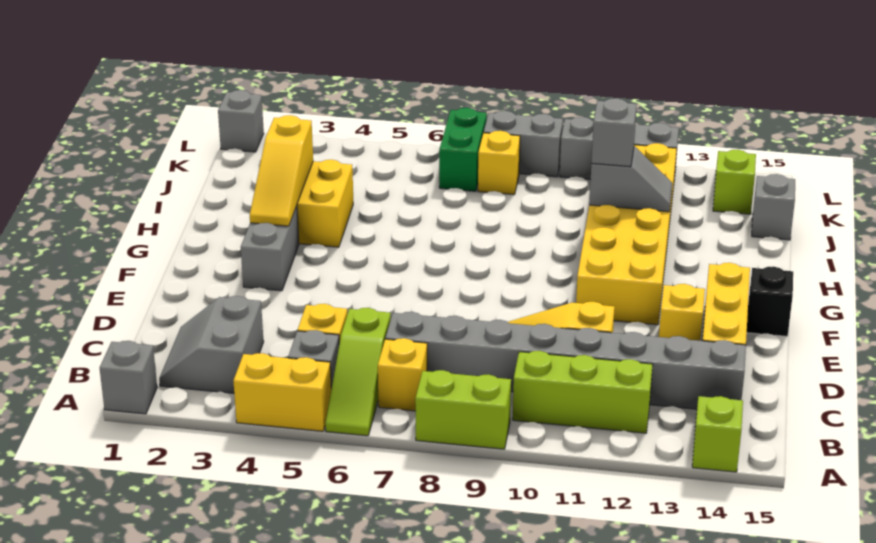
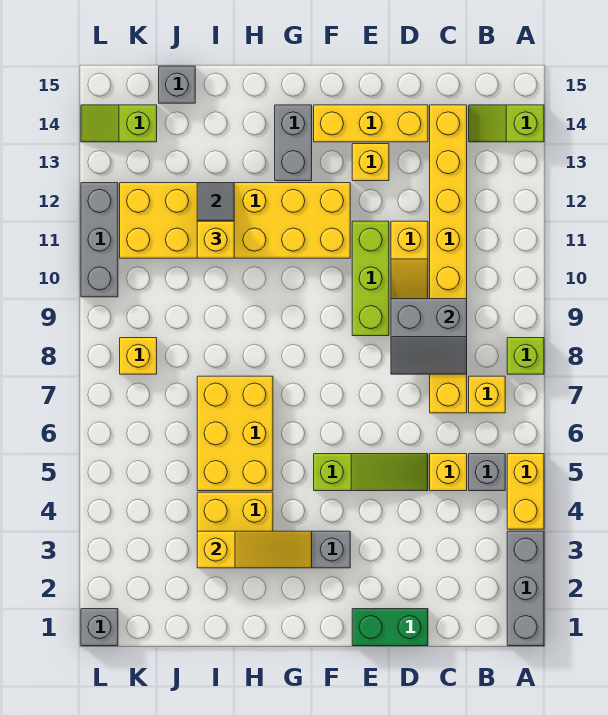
grey brick A1 level 1 -> grey brick A1:A3 level 1
lime slope A6:C6 level 1 top C -> lime slope D5:F5 level 1 top F
lime brick A8:A9 level 1 -> lime brick A8 level 1
grey slope B2:C3 level 1 top 3 -> grey slope C8:D9 level 2 top 9
lime brick B10:B12 level 1 -> lime brick E9:E11 level 1
grey brick C7:C14 level 1 -> yellow brick C7:C14 level 1
black brick F15 level 1 -> none
none -> yellow brick H5:I7 level 1
grey brick I11 level 3 -> yellow brick I11 level 3
green brick K7:L7 level 1 -> green brick D1:E1 level 1
grey brick L8:L9 level 1 -> grey brick G13:G14 level 1

